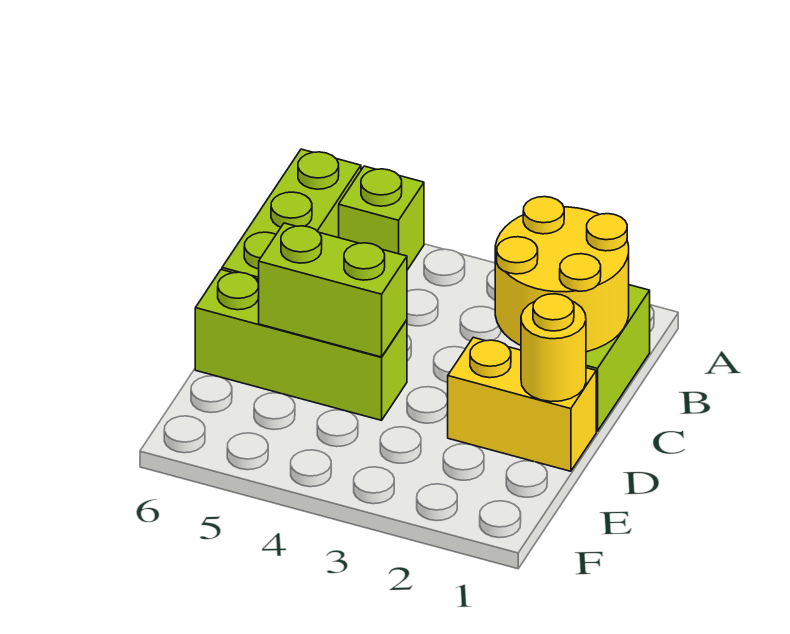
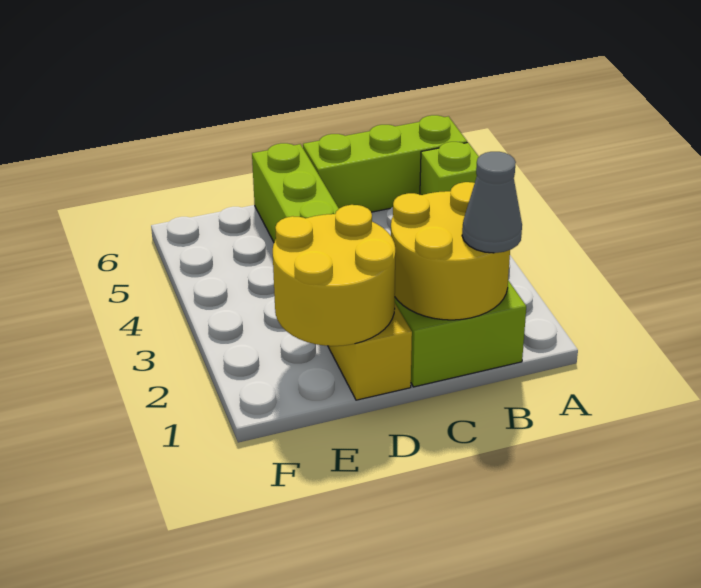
none -> grey cone B1 level 3
yellow round brick D1 level 2 -> yellow round brick D1:E2 level 2
lime brick D4:D5 level 2 -> none

